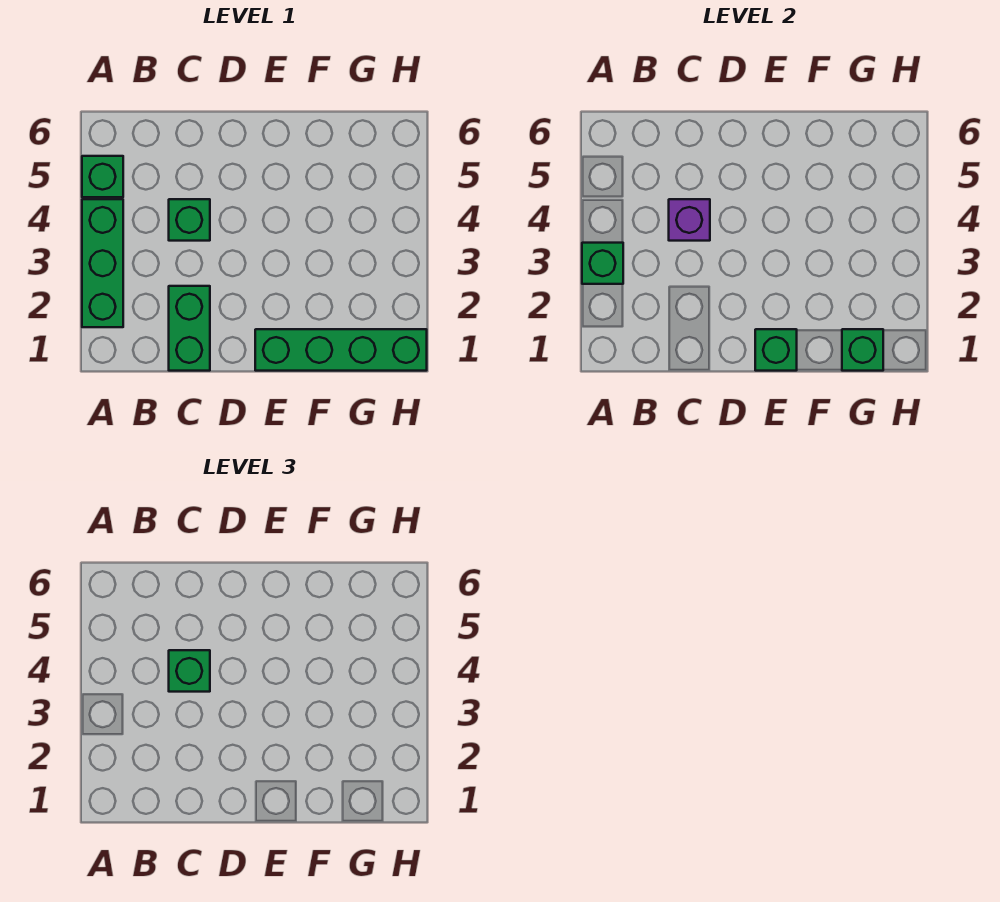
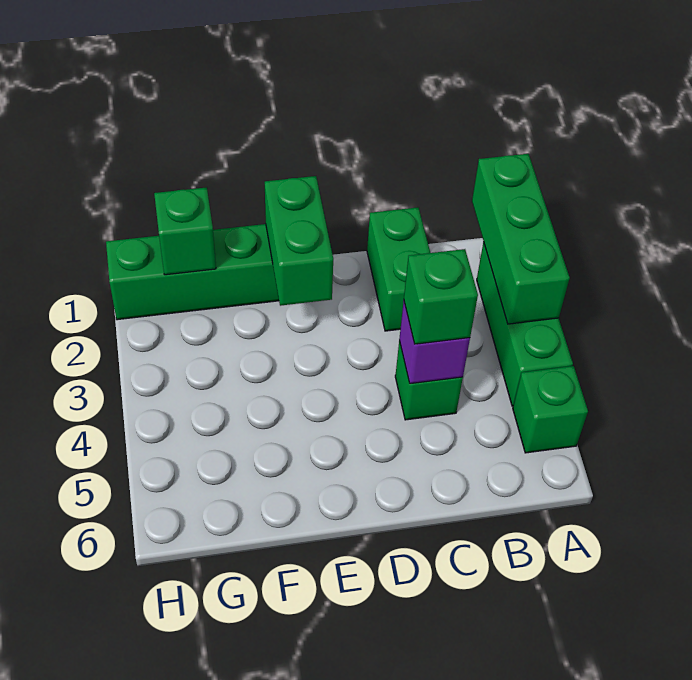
green brick A3 level 2 -> green brick A1:A3 level 2
green brick E1 level 2 -> green brick E1:E2 level 2

